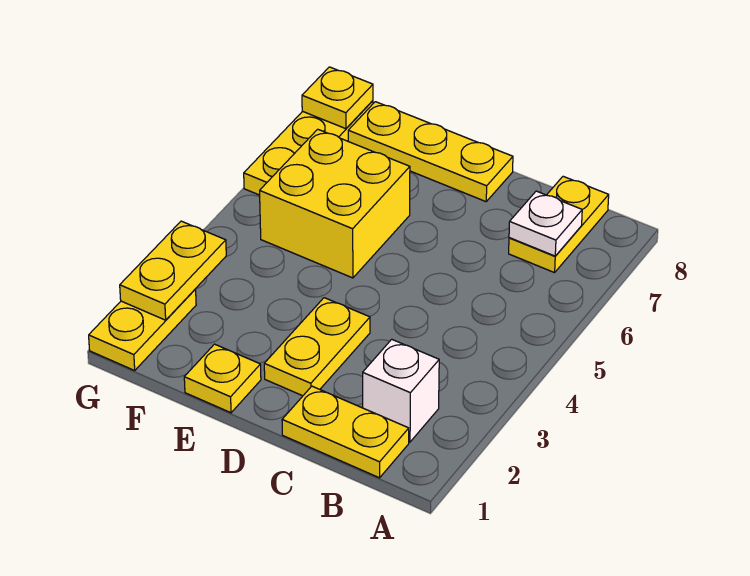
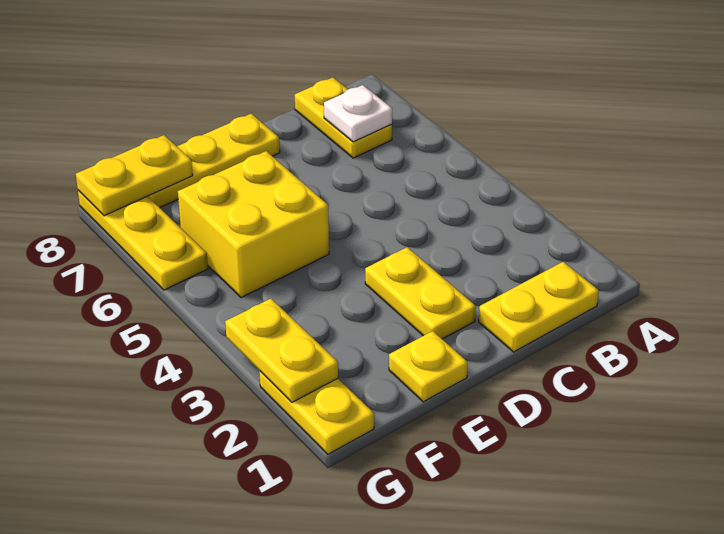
white brick B2 level 1 -> none
yellow plate G8 level 2 -> yellow plate F8:G8 level 2

